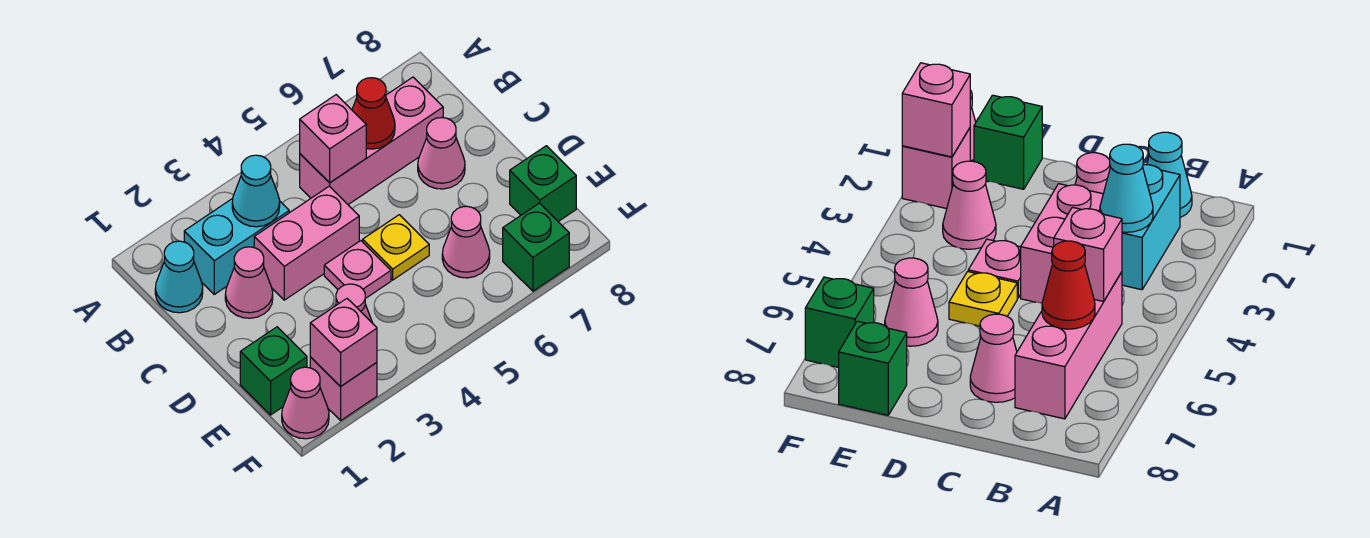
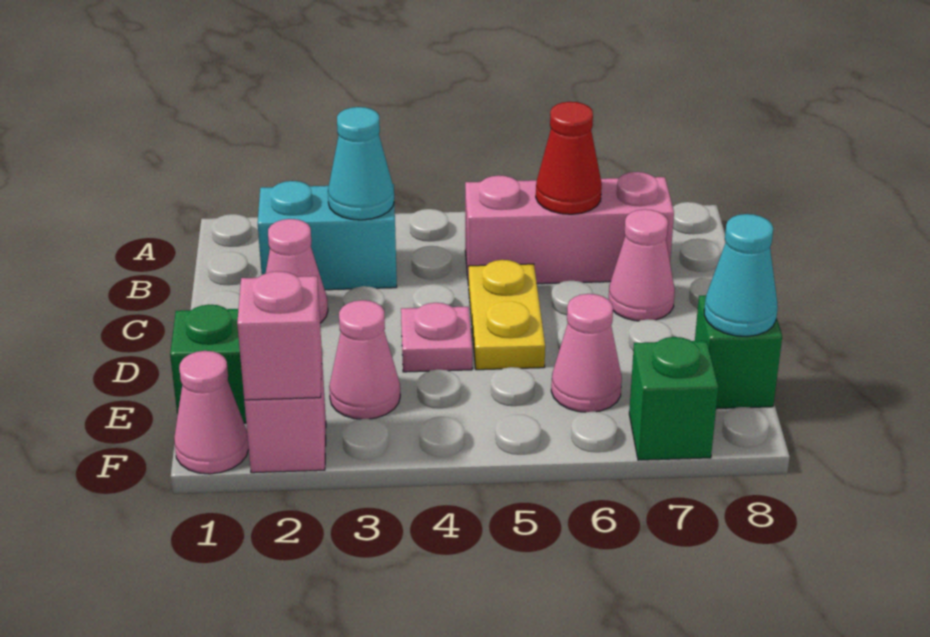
cyan cone B1 level 1 -> cyan cone E8 level 2
pink brick B5 level 2 -> none
pink brick C3:C4 level 1 -> none
yellow plate D5 level 1 -> yellow plate C5:D5 level 1

